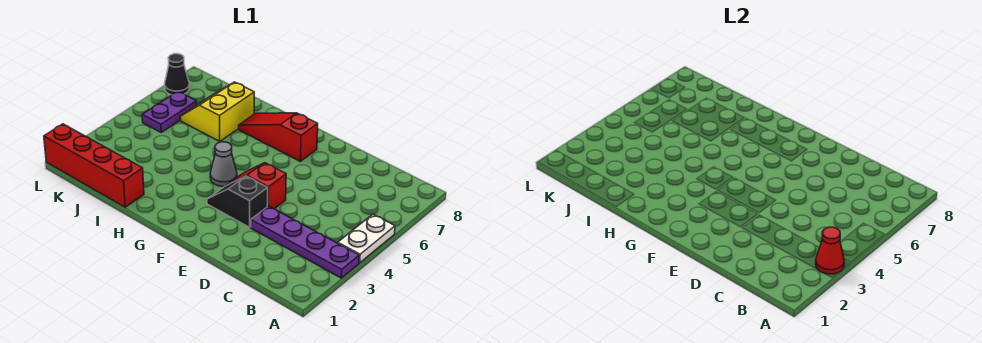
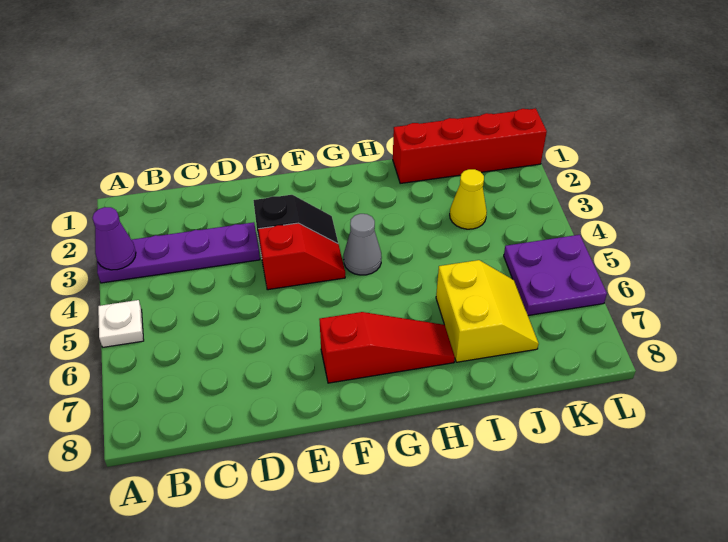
red cone A3 level 2 -> purple cone A3 level 2
white plate A4:A5 level 1 -> white plate A5 level 1
none -> yellow cone J3 level 1
purple plate K5:K6 level 1 -> purple plate K5:L6 level 1
black cone L7 level 1 -> none

